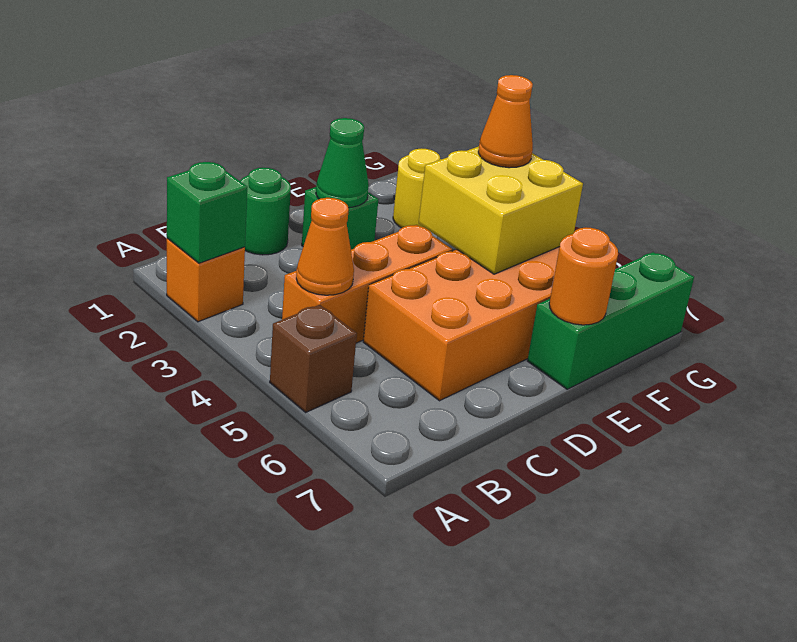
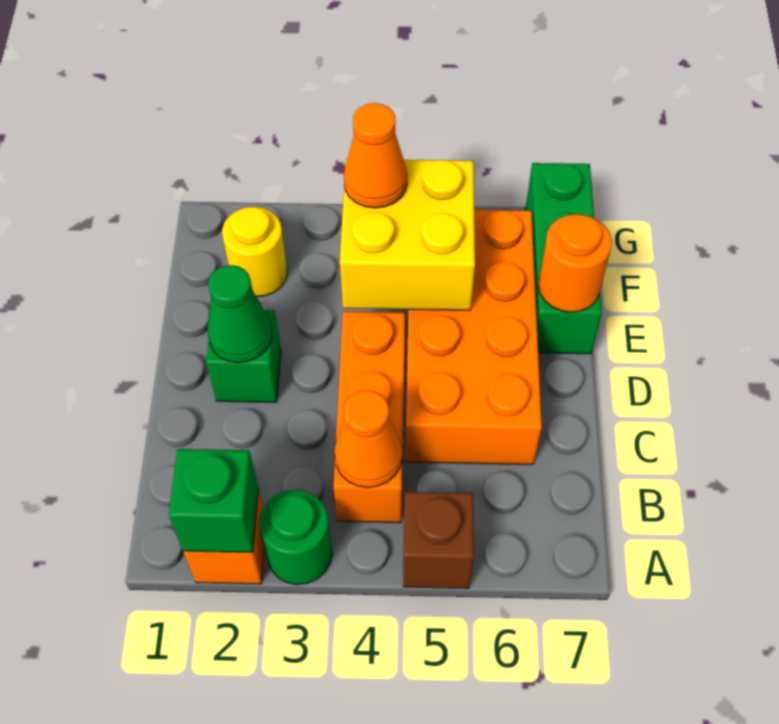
green round brick C1 level 1 -> green round brick A3 level 1

